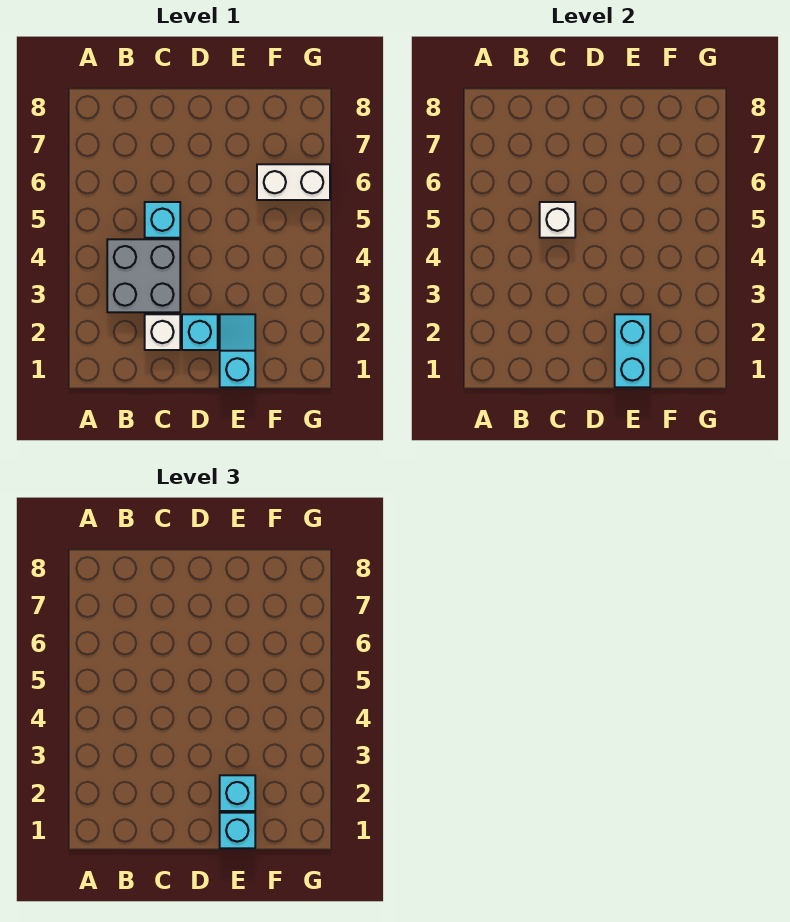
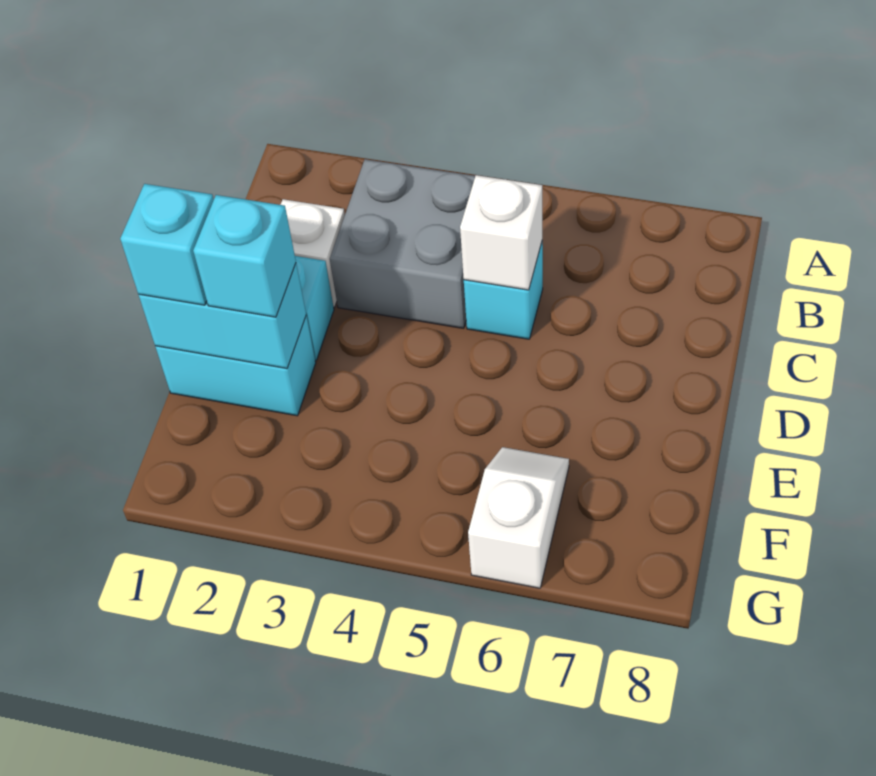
cyan slope E1:E2 level 1 top 1 -> cyan brick E1:E2 level 1
white brick F6:G6 level 1 -> white slope F6:G6 level 1 top G

